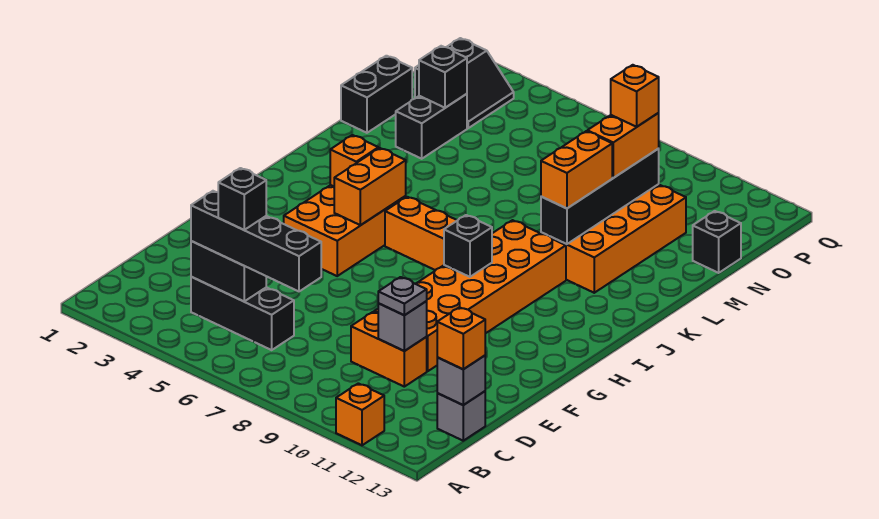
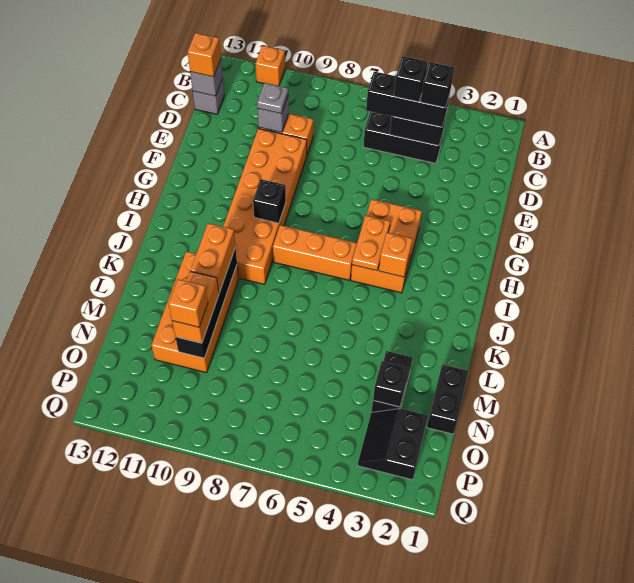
black brick C4:C7 level 3 -> black brick C4:C6 level 3
orange brick H5:I5 level 2 -> orange plate H5:I5 level 2
black brick N13 level 1 -> black brick C4 level 4

